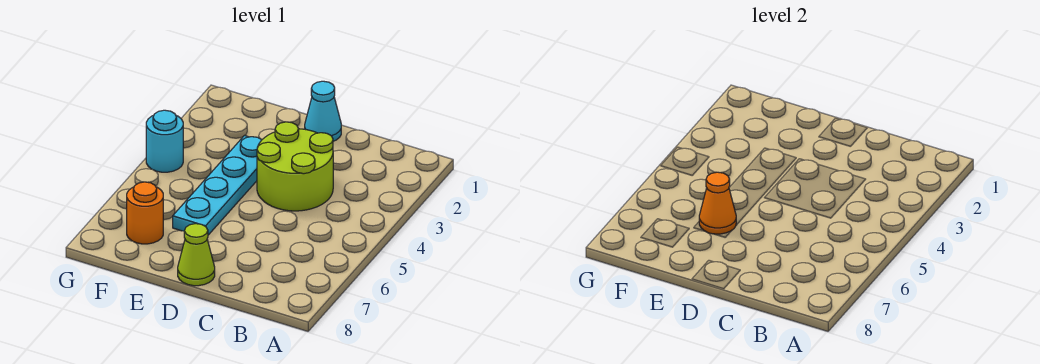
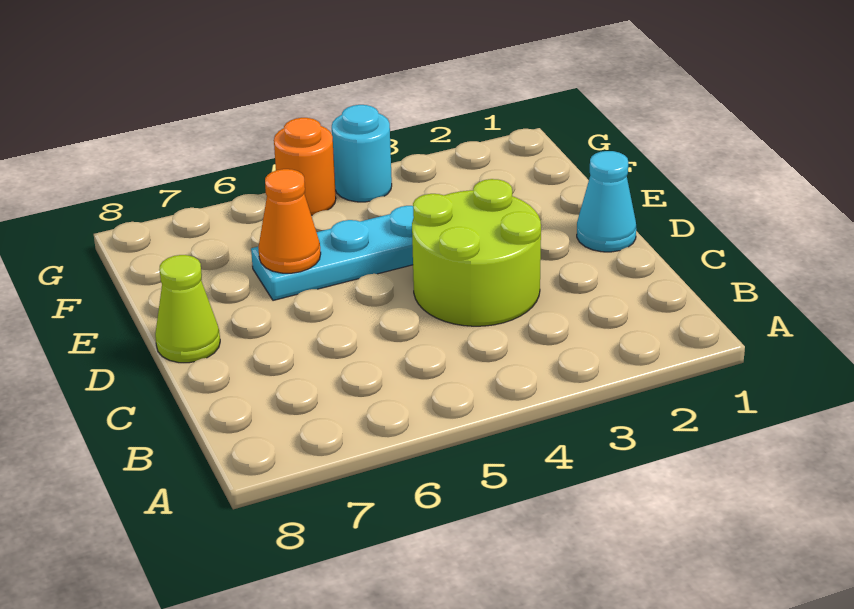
orange round brick F7 level 1 -> orange round brick G5 level 1

